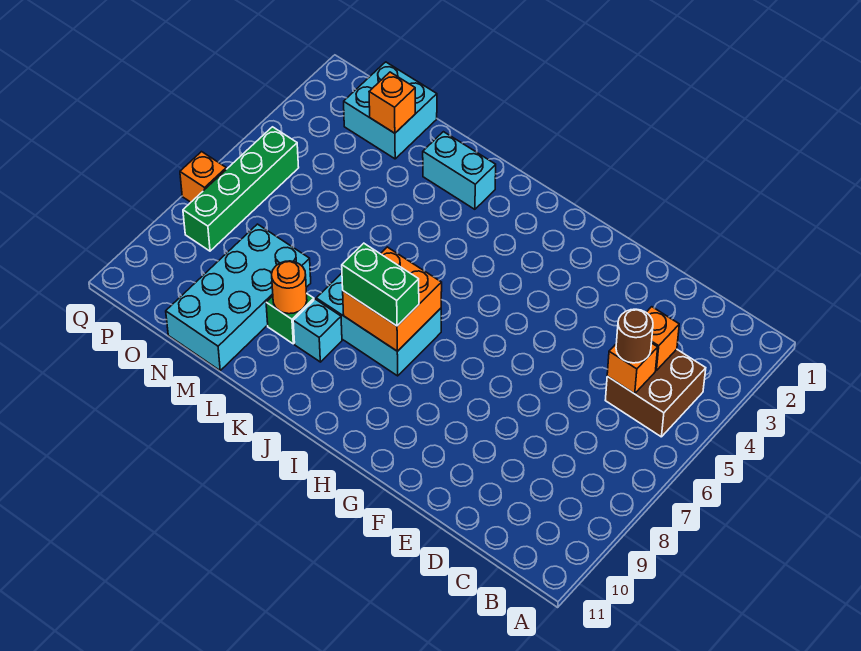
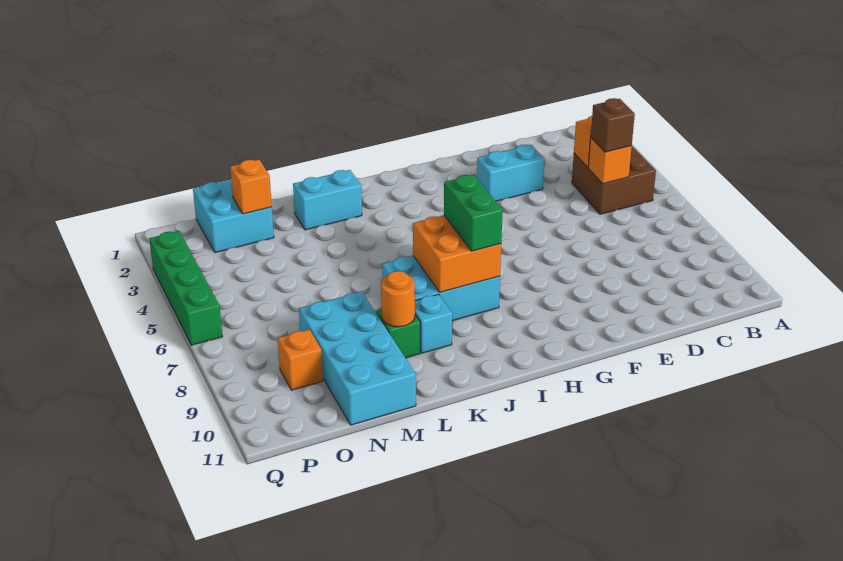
brown round brick C5 level 3 -> brown brick C5 level 3
none -> cyan brick E3:F3 level 1
green brick I8:J8 level 3 -> green brick I7:I8 level 3
green brick P5:P8 level 1 -> green brick Q3:Q6 level 1
orange brick Q7 level 1 -> orange brick O9 level 1

